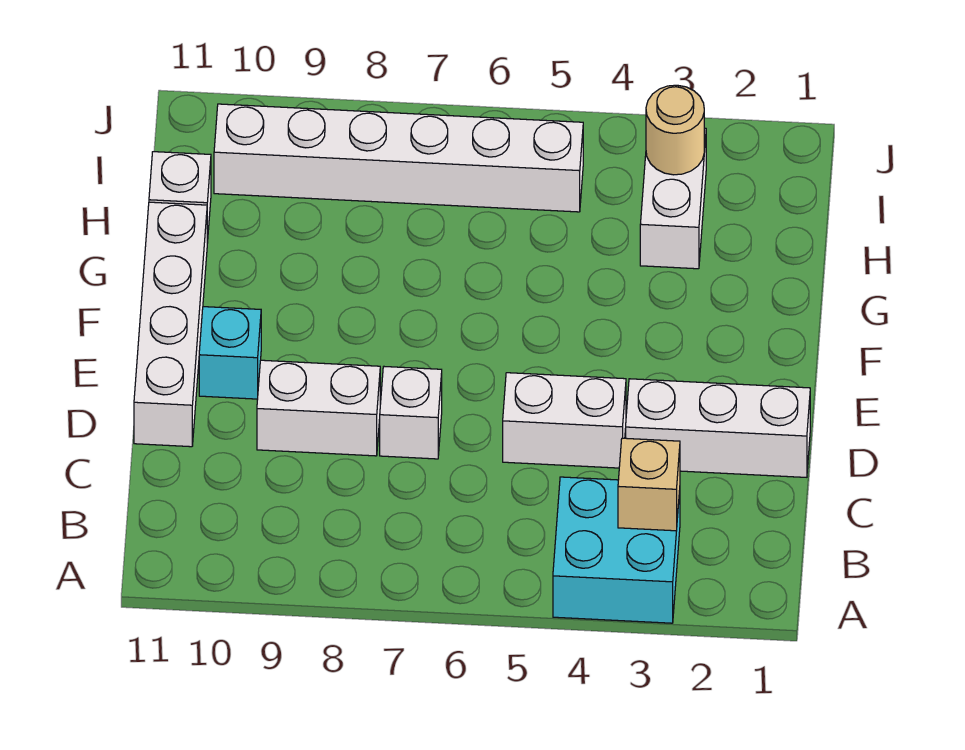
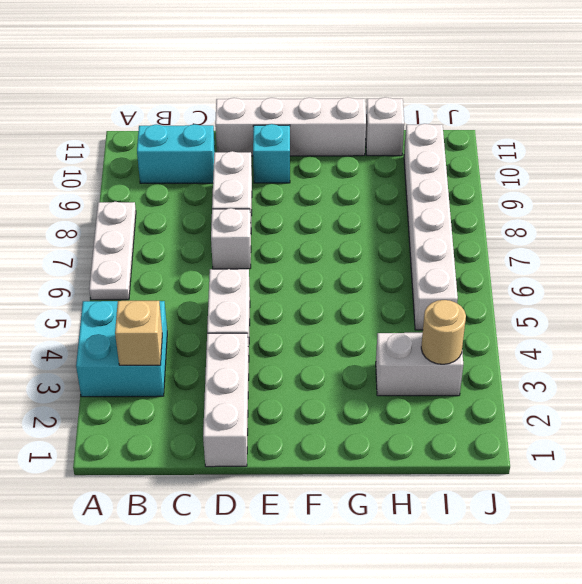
none -> white plate A6:A8 level 1
none -> cyan brick B10:C10 level 1

